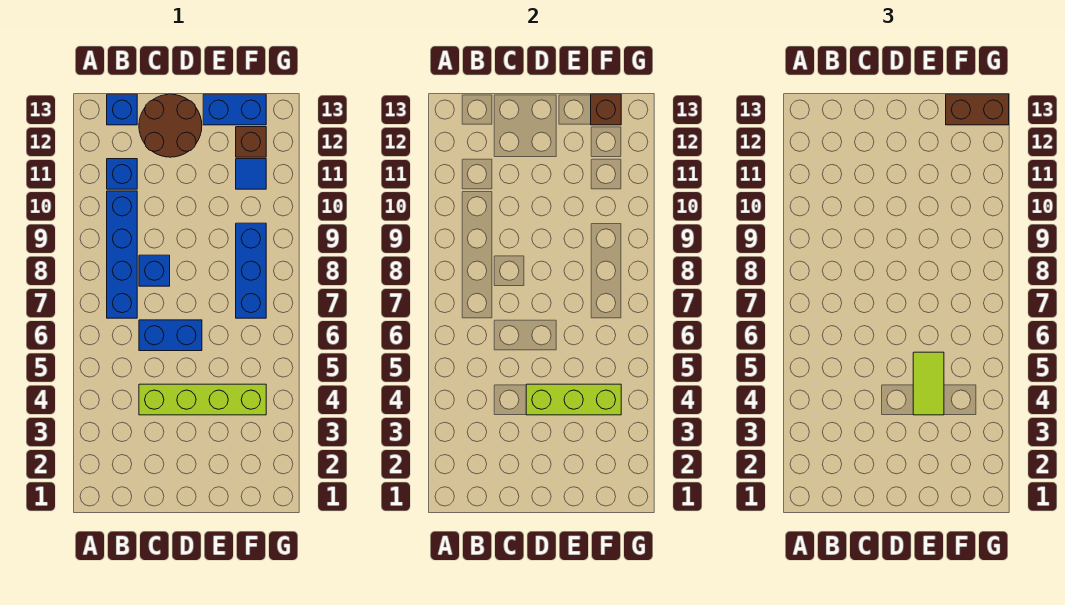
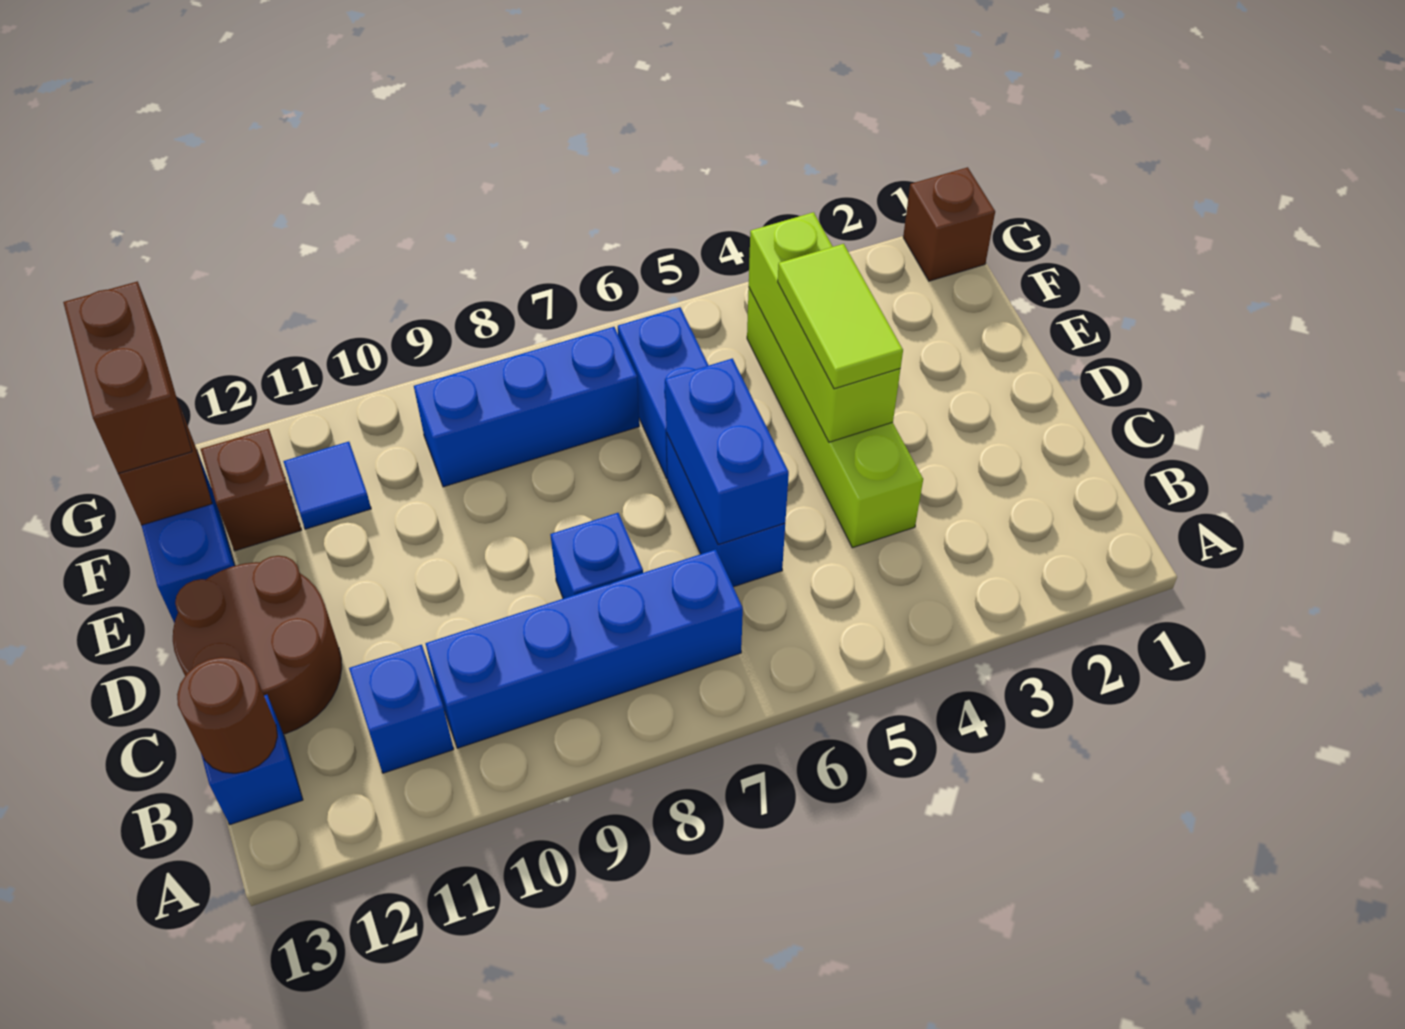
none -> brown round brick B13 level 2
none -> blue brick C6:D6 level 2
lime tile E4:E5 level 3 -> lime tile D4:E4 level 3
none -> blue brick E6:F6 level 1
none -> brown brick G1 level 1

